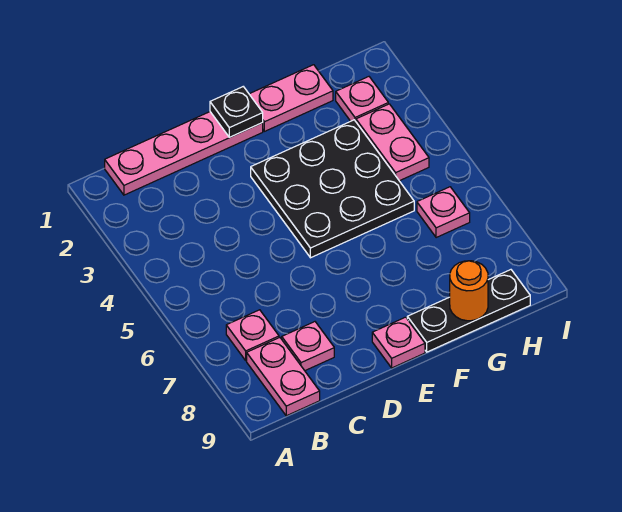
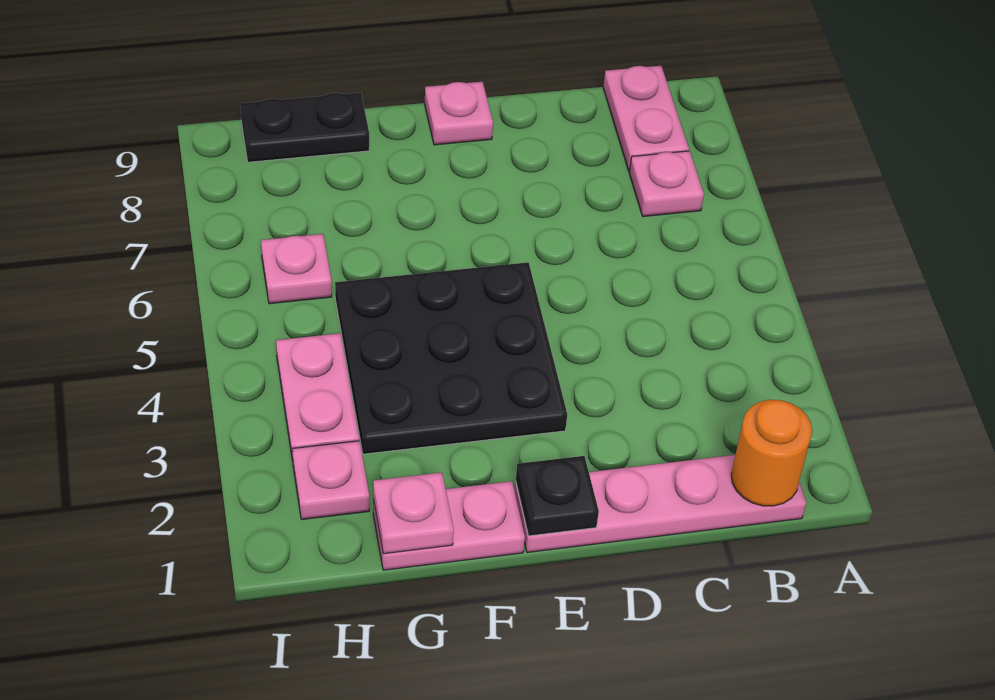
pink plate C8 level 1 -> pink plate G1 level 2
black plate F9:H9 level 1 -> black plate G9:H9 level 1
orange round brick G9 level 2 -> orange round brick B1 level 2

